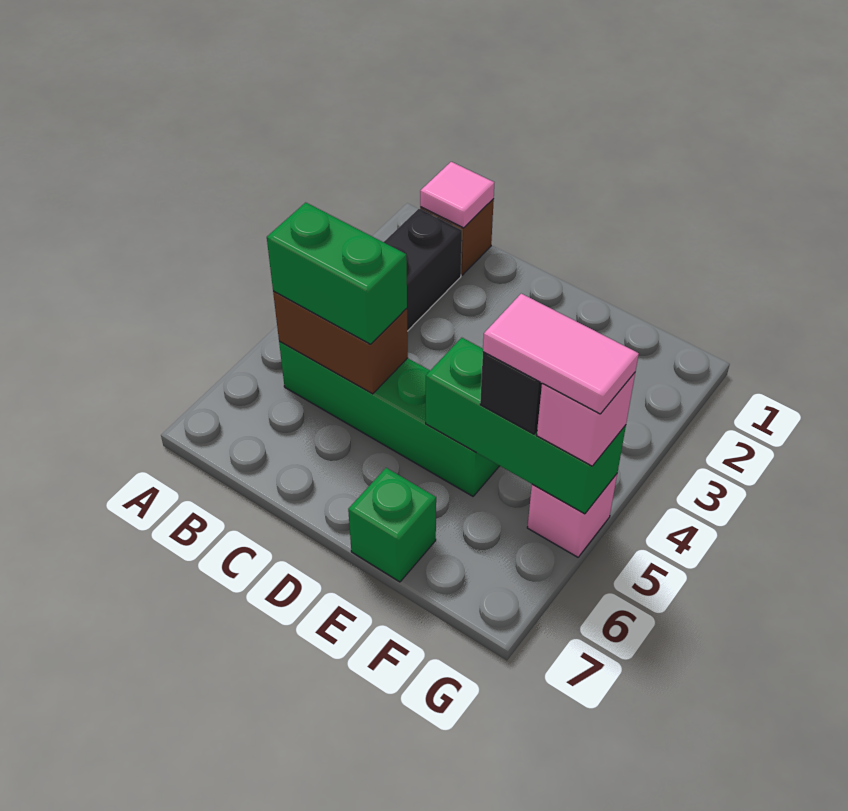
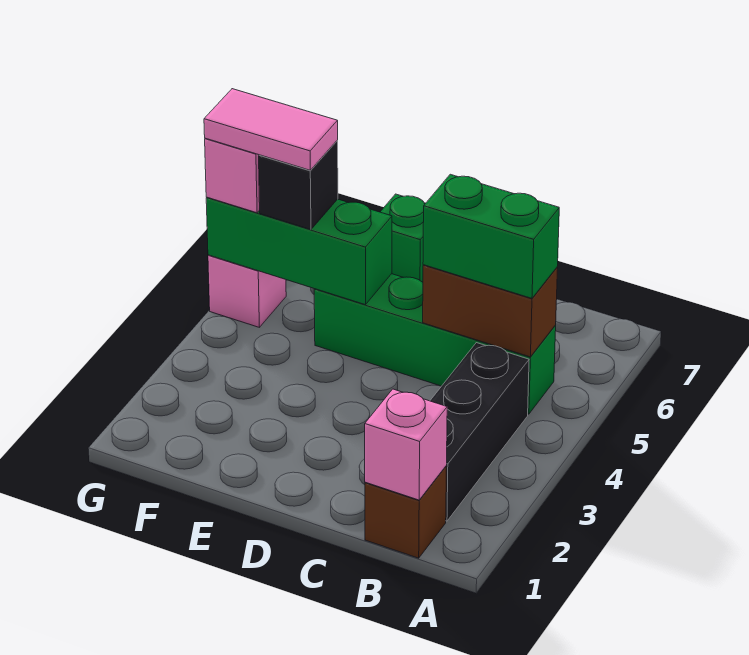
pink tile B1 level 2 -> pink brick B1 level 2

